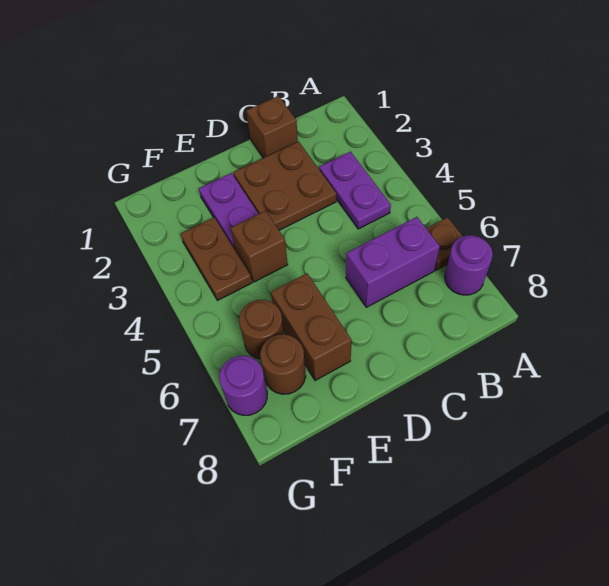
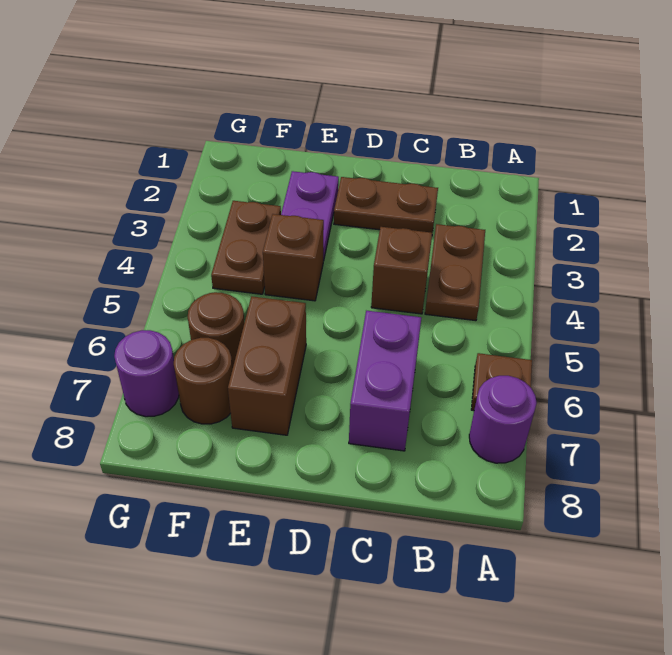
purple plate B3:B4 level 1 -> brown plate B3:B4 level 1
purple brick B6:C6 level 1 -> purple brick C6:C7 level 1
brown brick C1 level 1 -> brown brick C4 level 1
brown plate C2:D3 level 1 -> brown plate C2:D2 level 1

